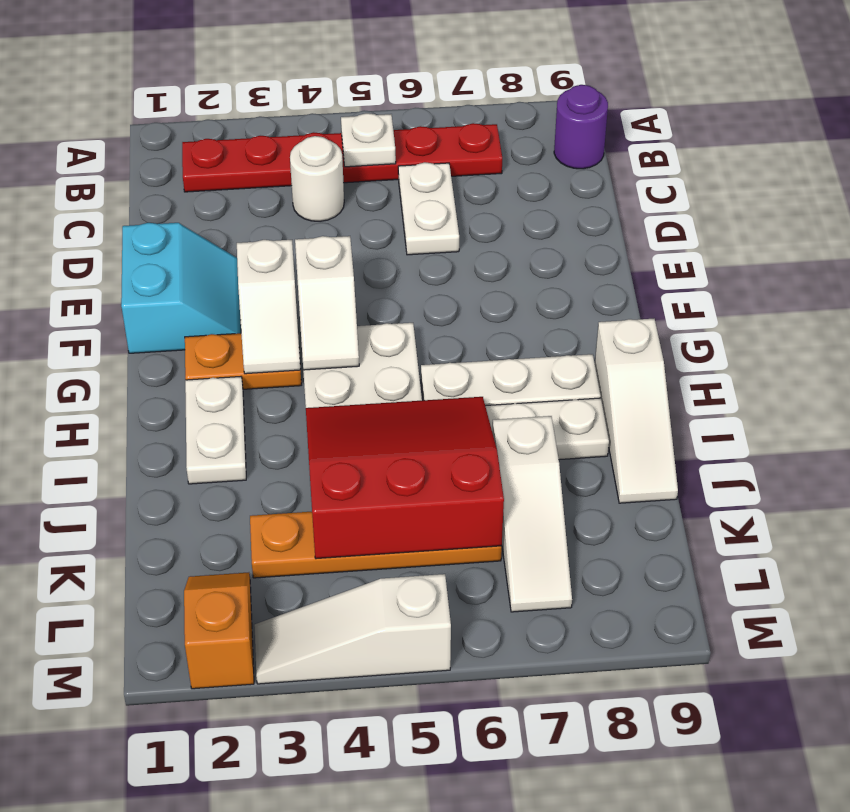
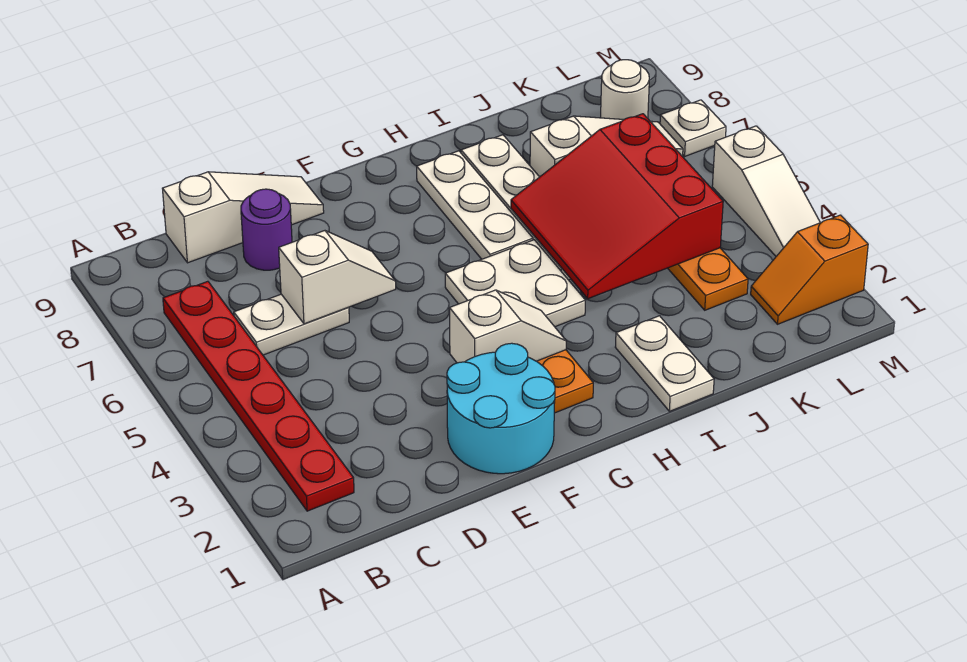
white plate B5 level 2 -> white plate M7 level 1
purple round brick B9 level 1 -> purple round brick D8 level 1
white round brick C4 level 1 -> white round brick L8 level 1
cyan slope E1:F2 level 1 top 1 -> cyan round brick E1:F2 level 1
white slope F4:G4 level 2 top F -> white slope D6:E6 level 2 top D
white plate H2:I2 level 1 -> white plate I1:I2 level 1
white slope H9:J9 level 1 top H -> white slope C9:E9 level 1 top C

